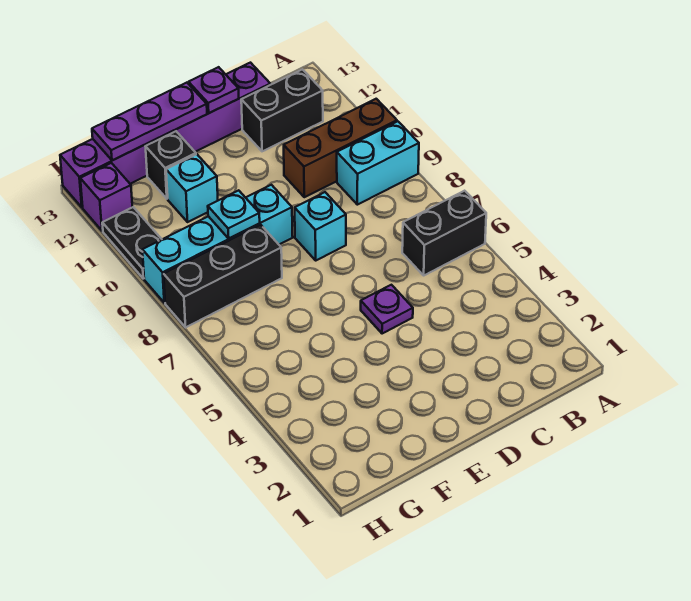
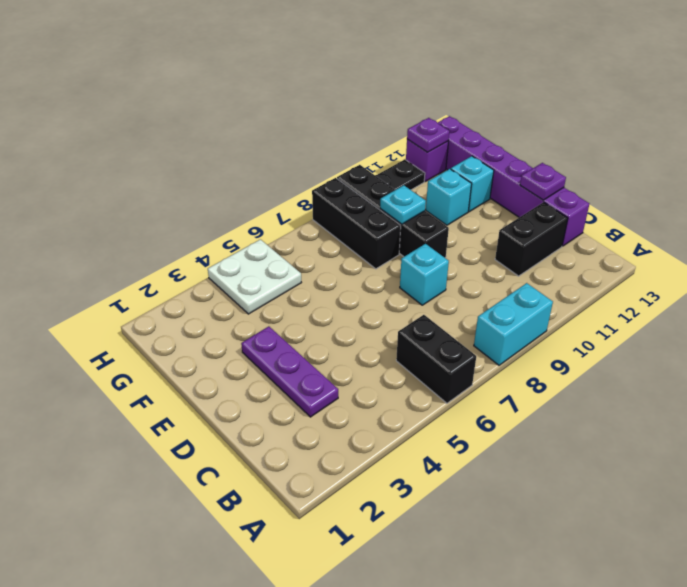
cyan brick A9:B9 level 1 -> cyan brick A8:A9 level 1
brown brick A10:C10 level 1 -> none
black brick B12:C12 level 1 -> black brick C11:C12 level 1
purple plate D5 level 1 -> purple plate H12 level 2
cyan brick E9:H9 level 1 -> black brick E9:H9 level 1
purple plate E13:G13 level 2 -> purple plate C3:E3 level 1
black brick F12 level 1 -> cyan brick F12 level 1
none -> white plate G4:H5 level 1

